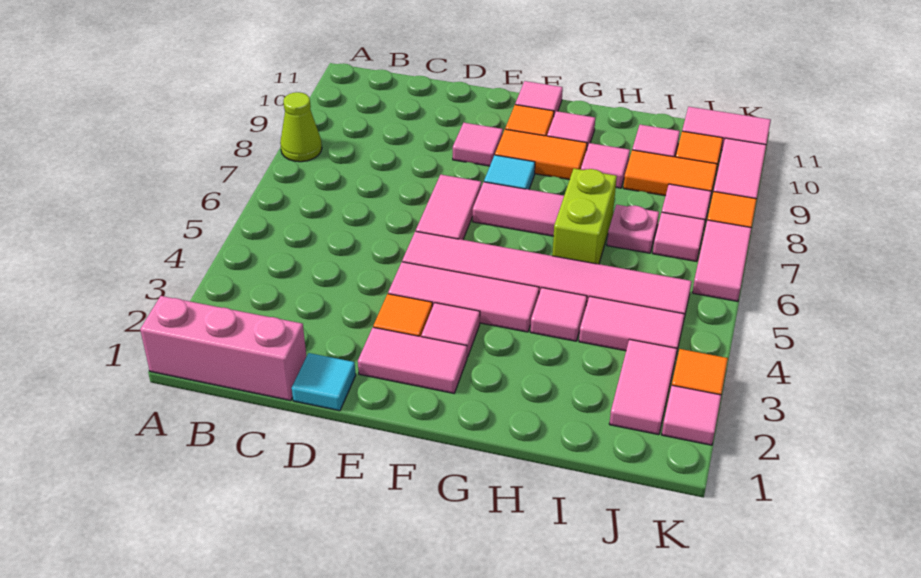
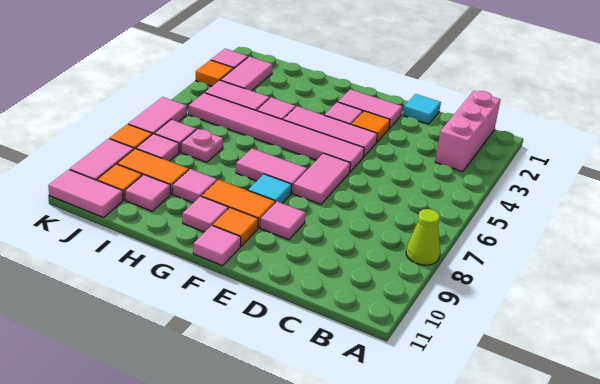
pink brick A1:C1 level 1 -> pink brick B1:B3 level 1
lime brick H6:H7 level 1 -> none

